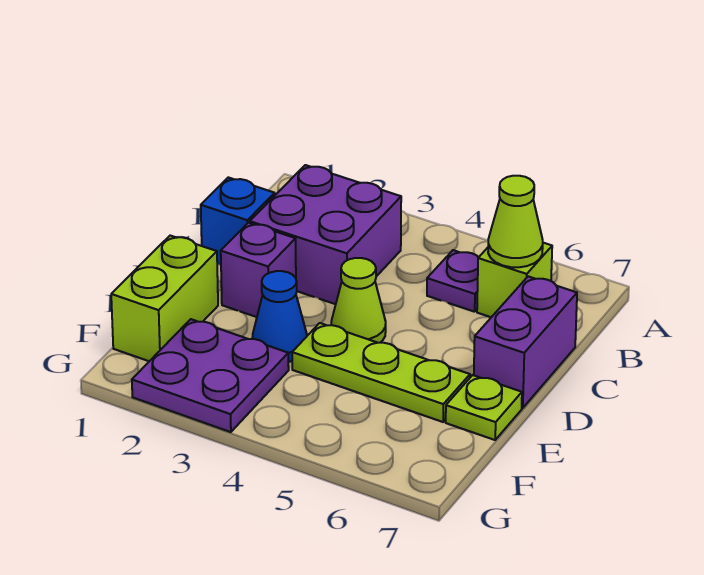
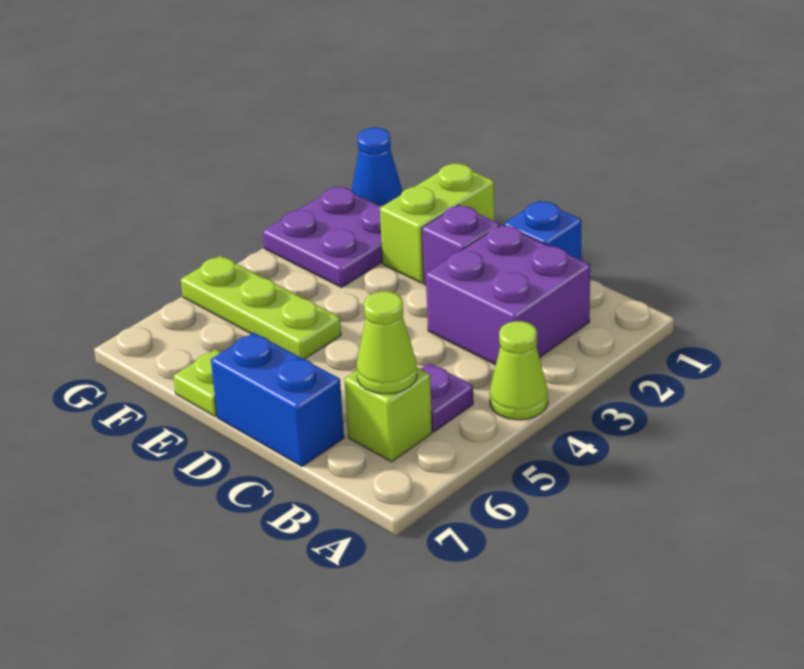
purple brick C7:D7 level 1 -> blue brick C7:D7 level 1
lime cone D4 level 1 -> lime cone A4 level 1
lime brick E1:F1 level 1 -> lime brick E1:E2 level 1
blue cone E3 level 1 -> blue cone G1 level 1
lime plate E4:E6 level 1 -> lime plate E5:G5 level 1

